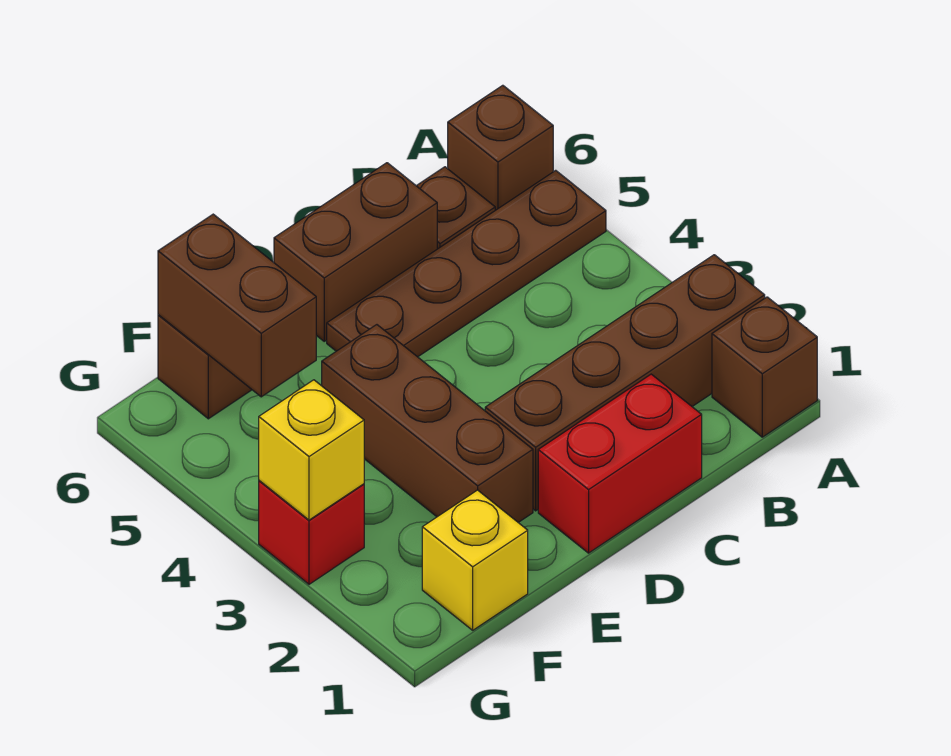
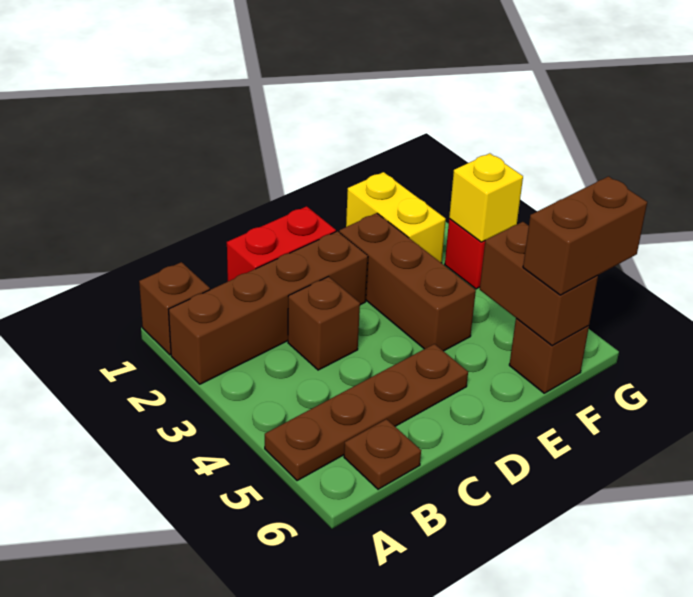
brown brick A6 level 1 -> brown brick C3 level 1
brown brick C6:D6 level 1 -> brown brick F6:G6 level 3
yellow brick F1 level 1 -> yellow brick F1:F2 level 1

